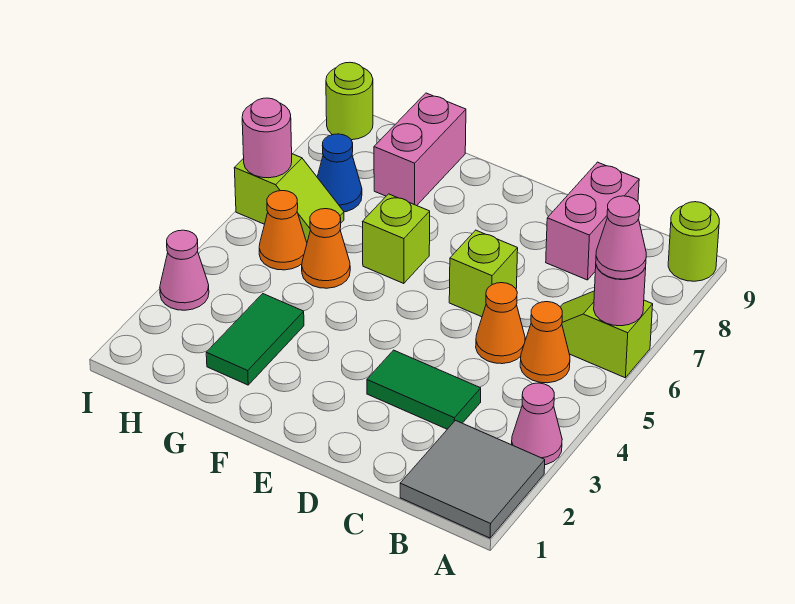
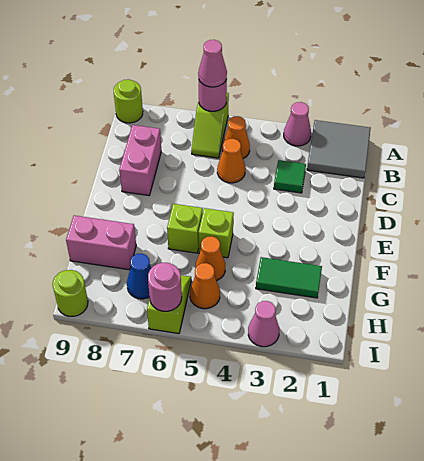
green tile C3:D3 level 1 -> green tile C3 level 1
pink brick C8:C9 level 1 -> pink brick C8:D8 level 1
lime brick D6 level 1 -> lime brick F5 level 1

